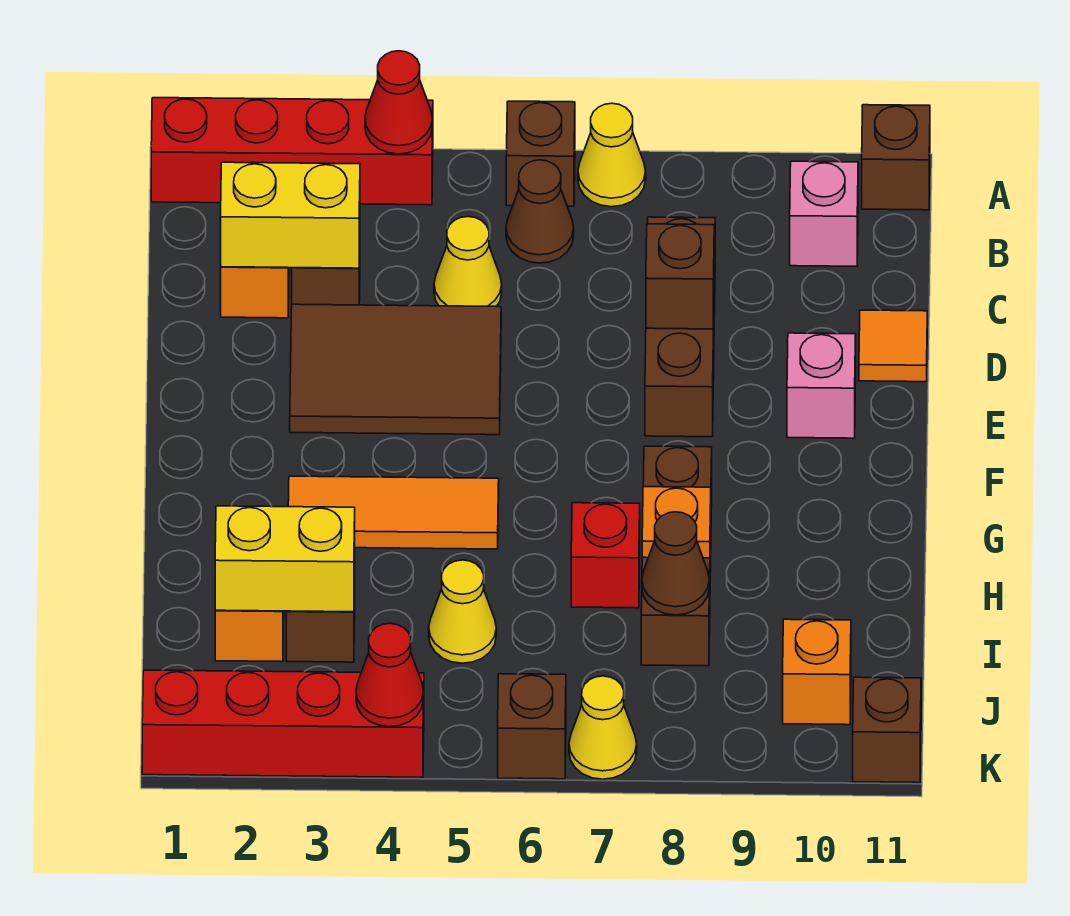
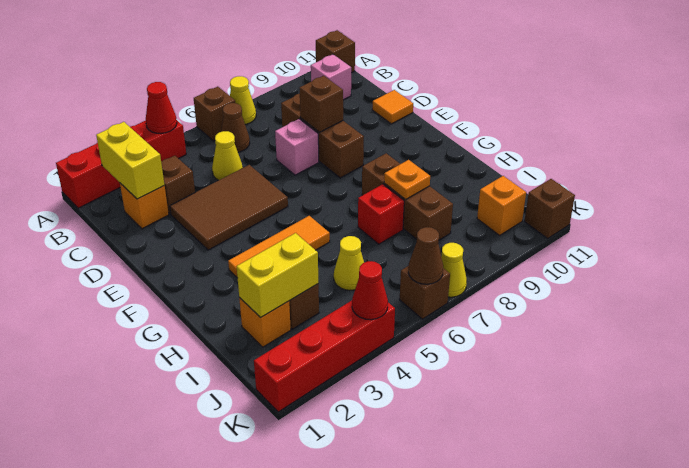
yellow brick C2:C3 level 2 -> yellow brick B2:C2 level 2
pink brick E10 level 1 -> pink brick D7 level 1
brown cone I8 level 2 -> brown cone K6 level 2

